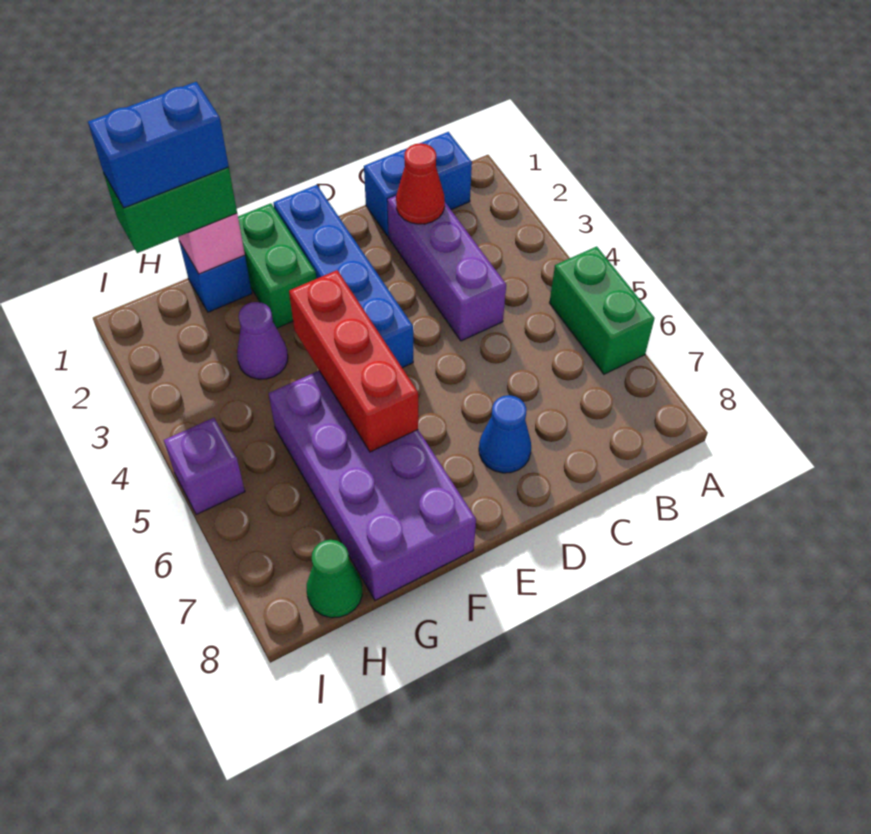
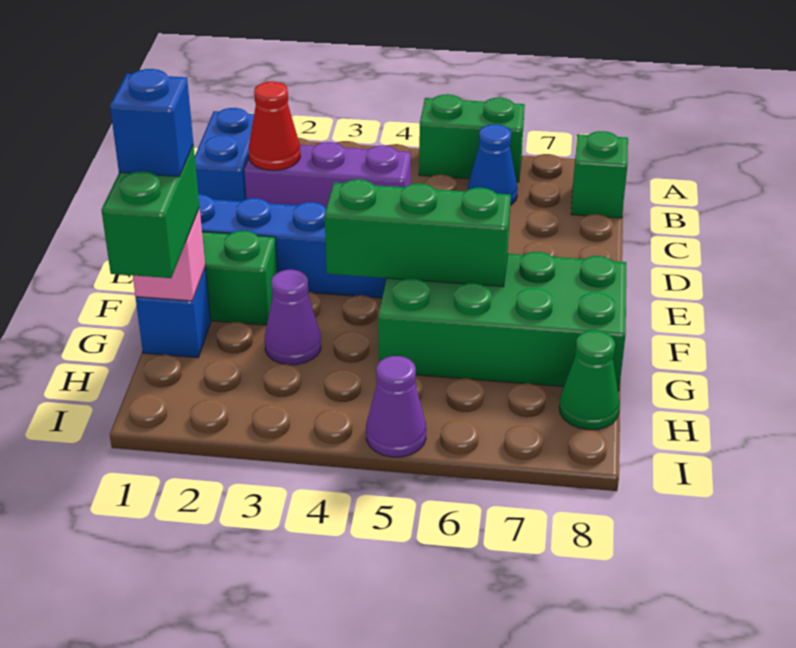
none -> green brick B8 level 1
blue cone D7 level 1 -> blue cone B6 level 1
red brick F4:F6 level 2 -> green brick F4:F6 level 2
purple brick F5:G8 level 1 -> green brick F5:G8 level 1
blue brick G1:H1 level 4 -> blue brick G1 level 4
purple brick I5 level 1 -> purple cone I5 level 1

